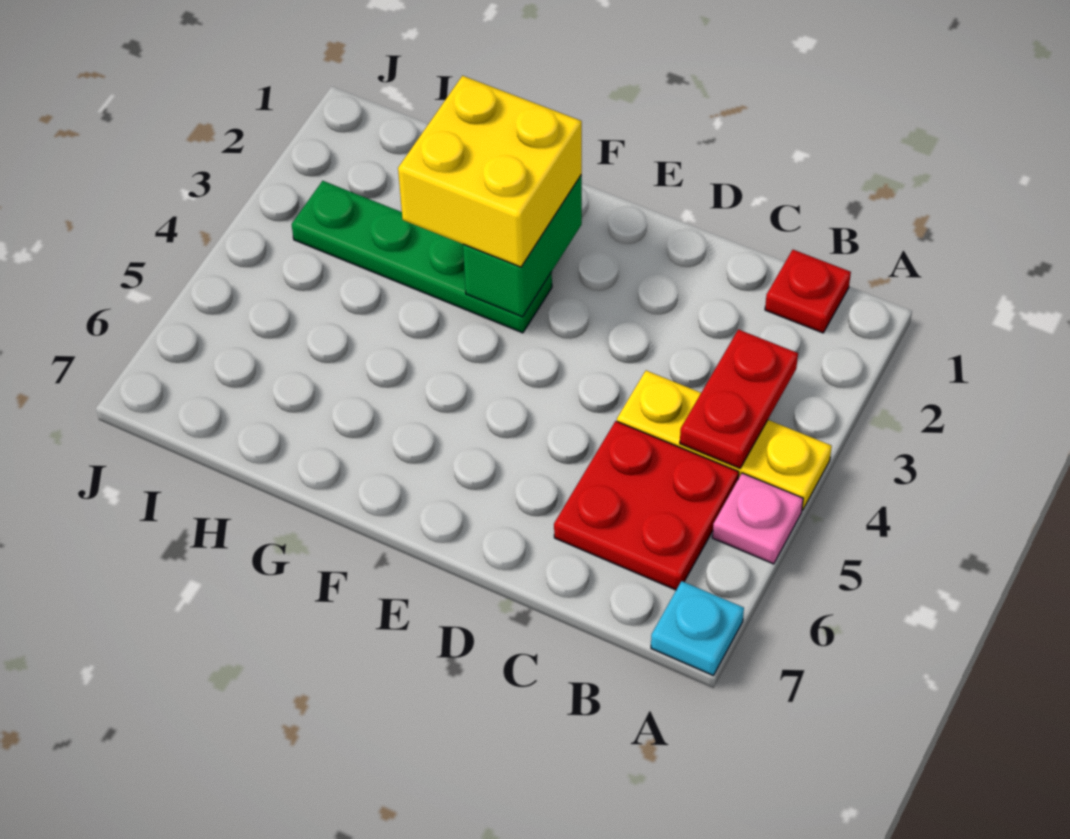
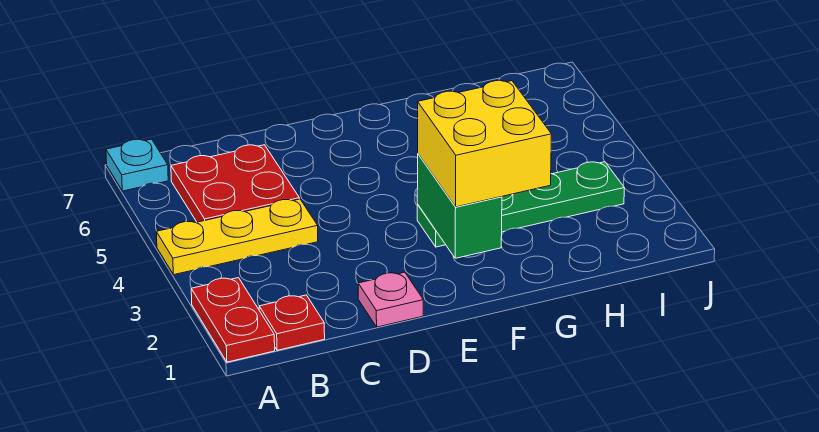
pink plate A5 level 1 -> pink plate D1 level 1
red plate B3:B4 level 2 -> red plate A1:A2 level 1

